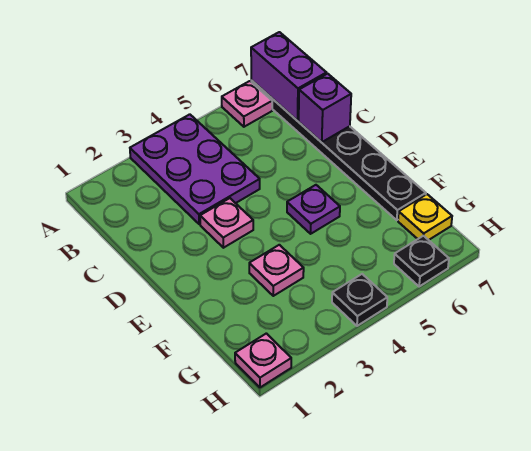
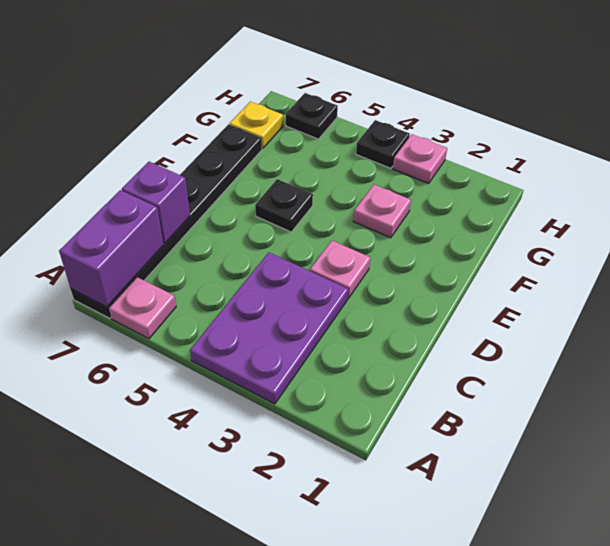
purple plate E5 level 1 -> black plate E5 level 1
pink plate H1 level 1 -> pink plate H3 level 1

